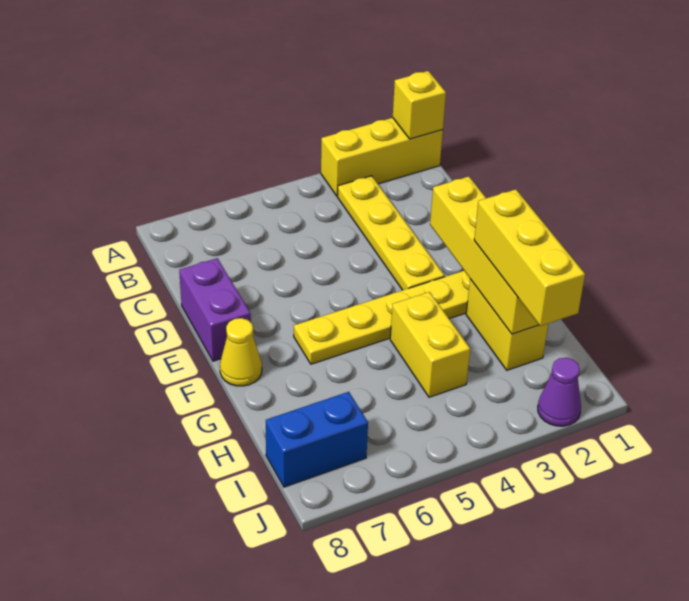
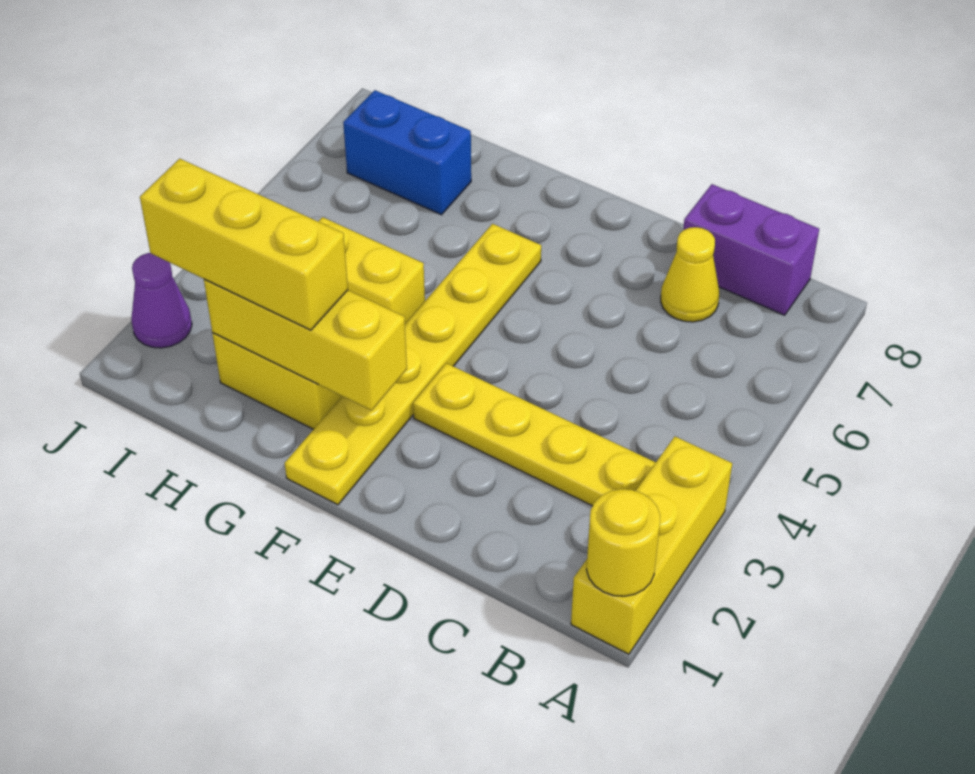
yellow brick A1 level 2 -> yellow round brick A1 level 2
purple brick D8:E8 level 1 -> purple brick B8:C8 level 1
yellow brick E2:H2 level 2 -> yellow brick F2:H2 level 2
yellow cone F8 level 1 -> yellow cone C7 level 1
blue brick I7:I8 level 1 -> blue brick H7:I7 level 1

